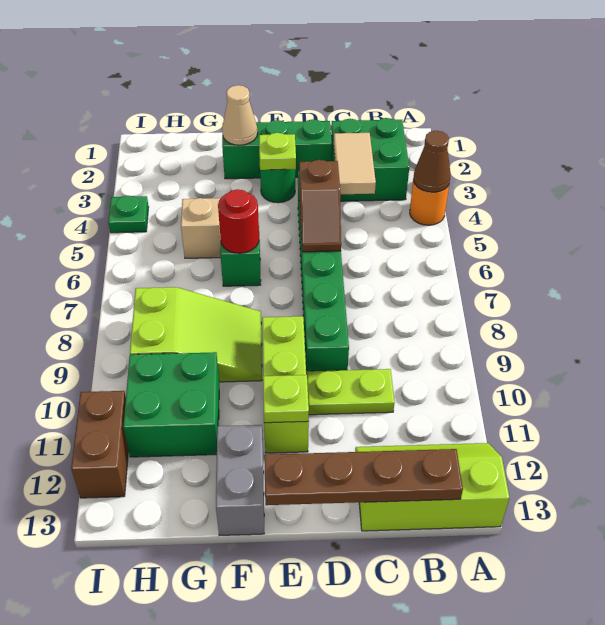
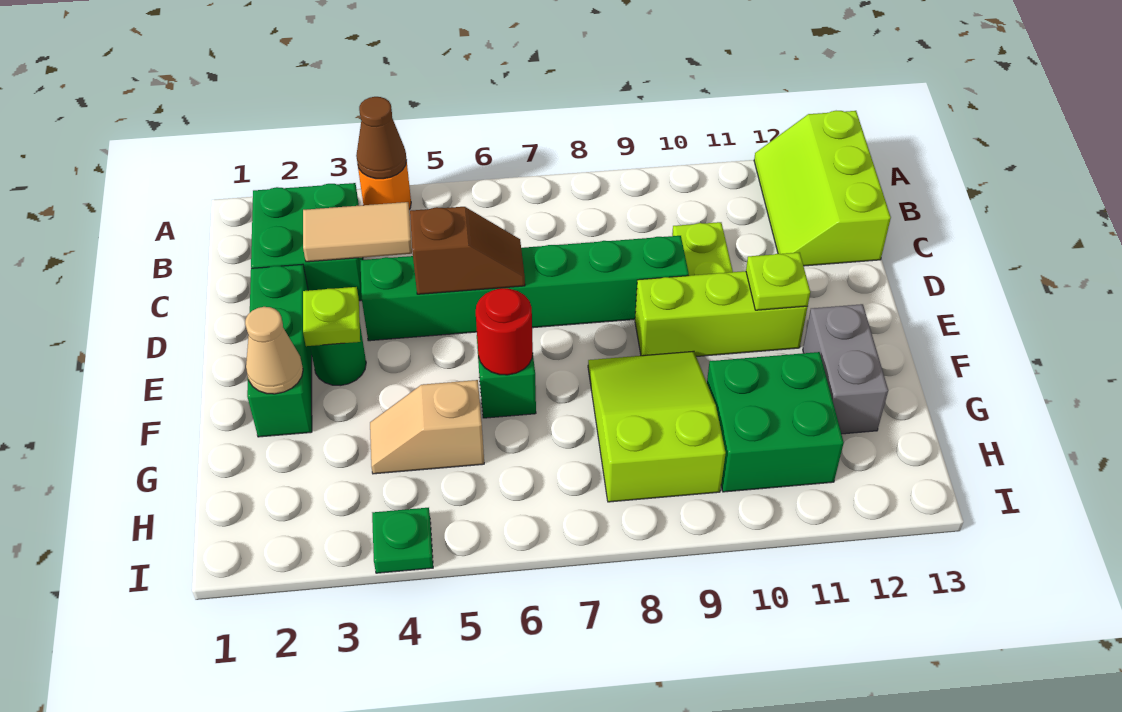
brown plate B13:E13 level 2 -> none
grey brick F12:F13 level 1 -> grey brick F12:G12 level 1
brown brick I11:I12 level 1 -> none

